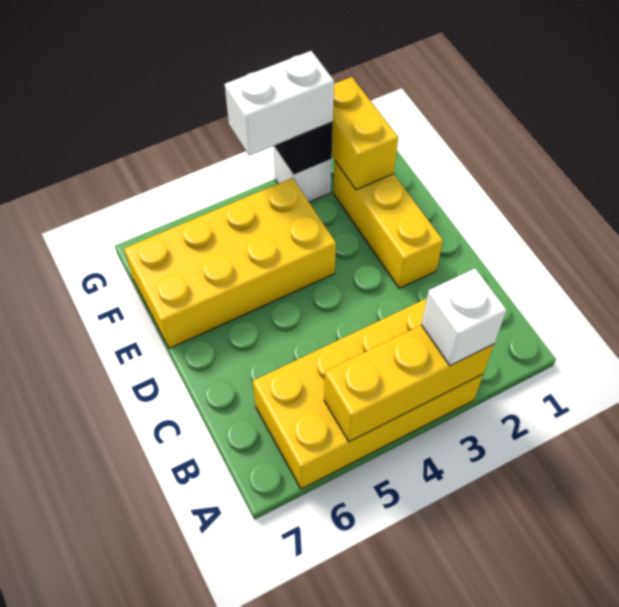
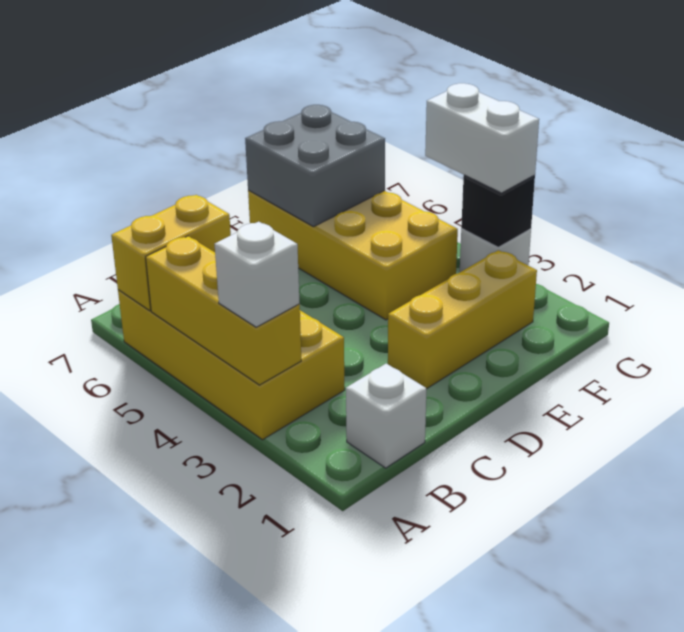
none -> white brick B1 level 1
none -> grey brick E6:F7 level 2
yellow brick F2:G2 level 2 -> yellow brick A6:B6 level 2

